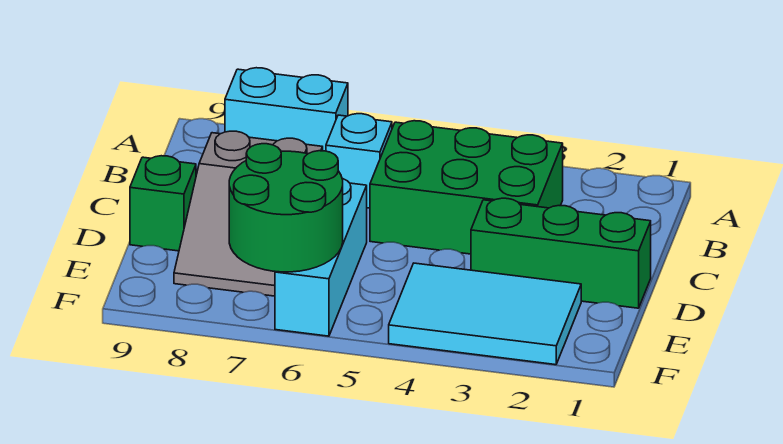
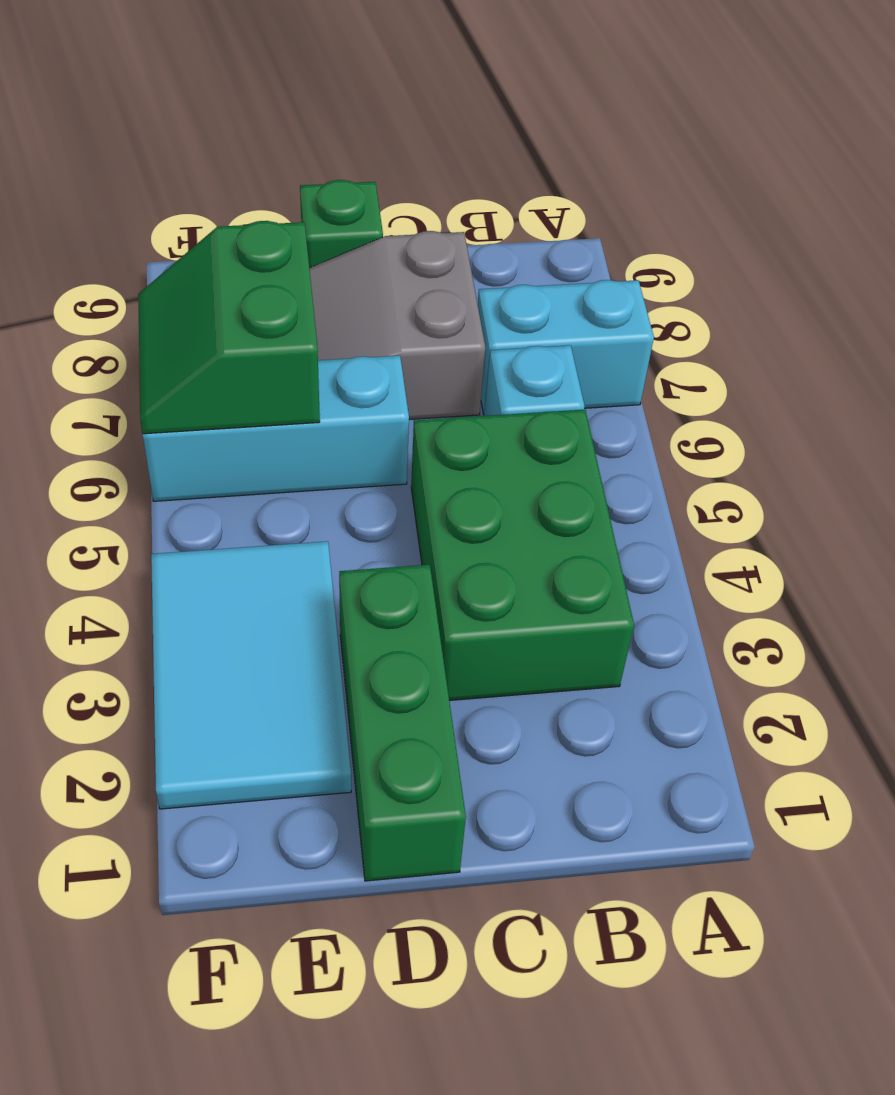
cyan brick A7:A8 level 1 -> cyan brick A7:B7 level 1
green round brick E6:F7 level 2 -> green slope E6:F7 level 2 top E

